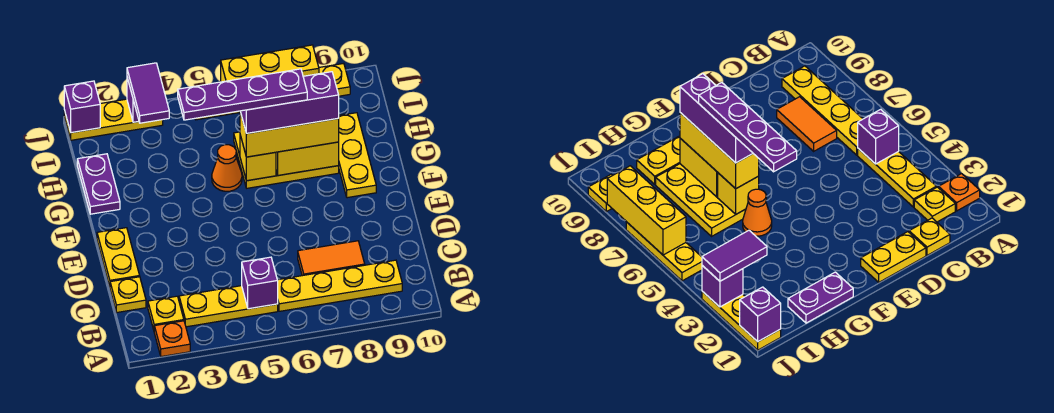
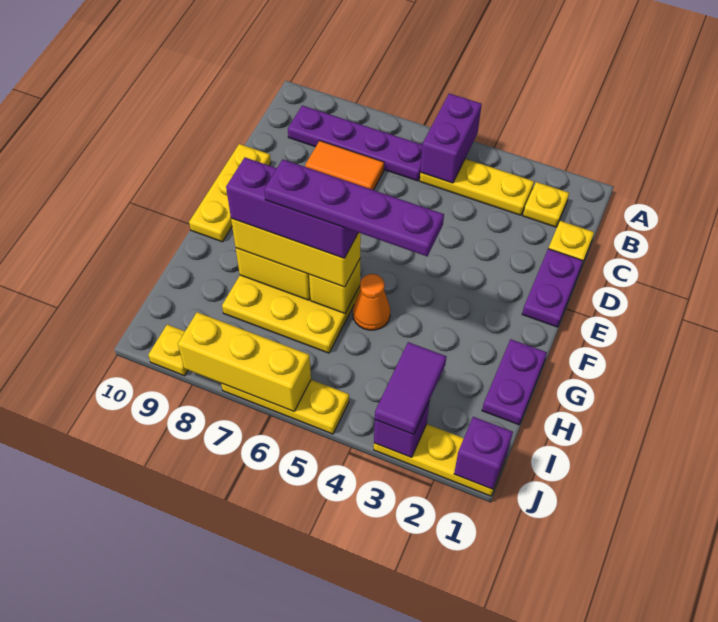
orange plate A2 level 1 -> none
purple brick B5 level 2 -> purple brick A5:B5 level 2
yellow plate B6:B9 level 1 -> purple plate B6:B9 level 1
yellow plate D1:E1 level 1 -> purple plate D1:E1 level 1
yellow plate F9:H9 level 1 -> yellow plate D10:F10 level 1

